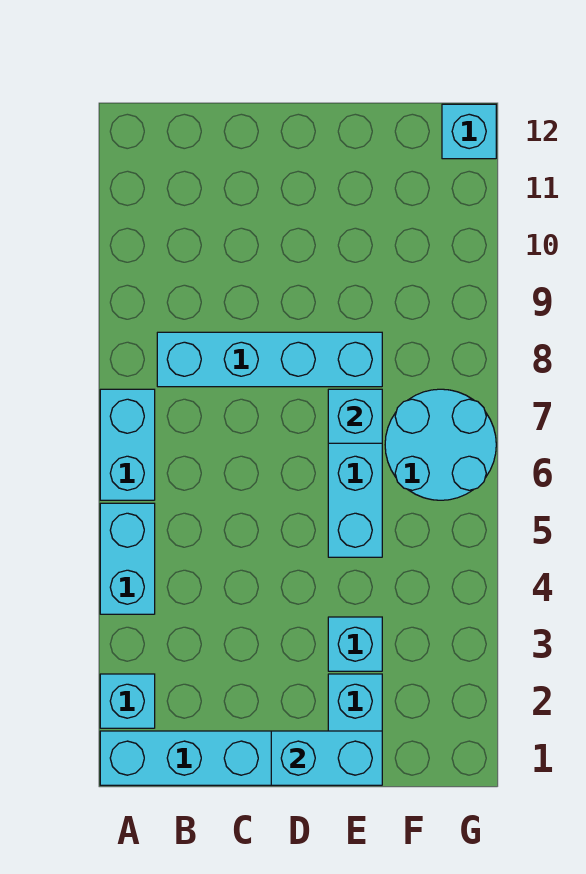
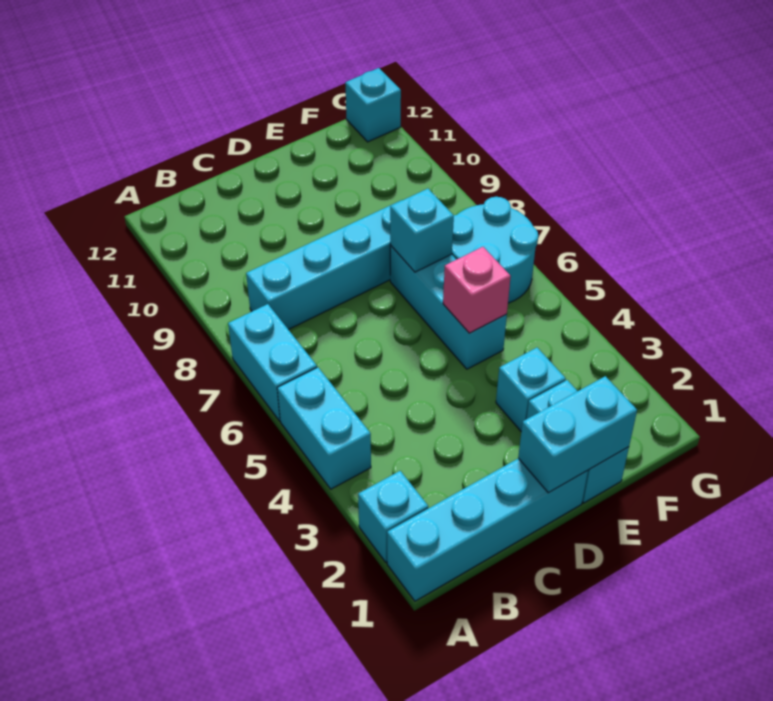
none -> pink brick E5 level 2

